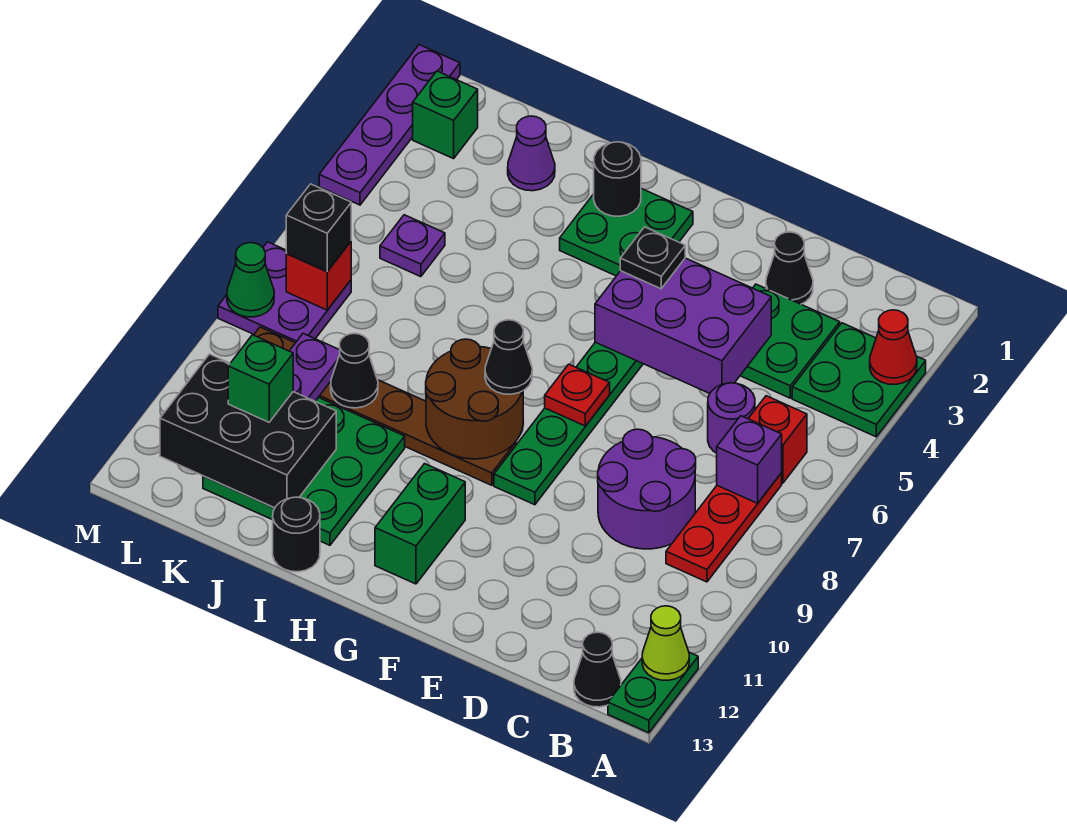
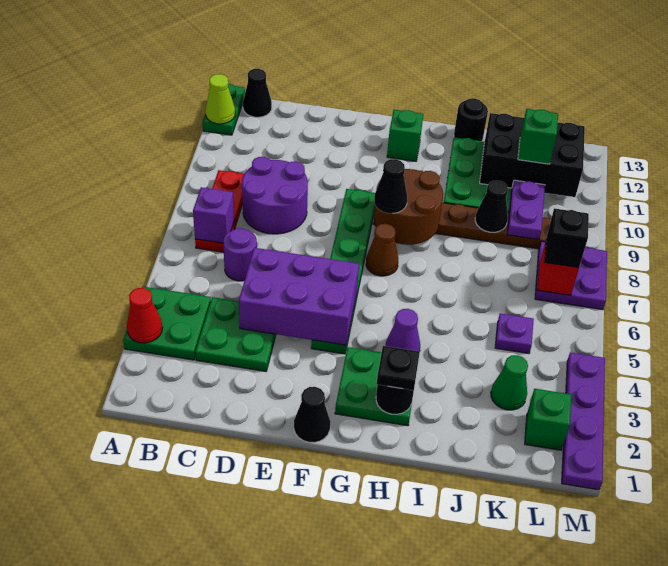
red brick B6 level 1 -> none
black cone D2 level 1 -> black cone F1 level 1
black plate F4 level 3 -> black plate H2 level 3
red plate F7 level 2 -> none
none -> brown cone G7 level 1
green brick G11:G12 level 1 -> green brick G12 level 1
purple cone J2 level 1 -> purple cone H4 level 1
green cone M8 level 2 -> green cone K3 level 1

